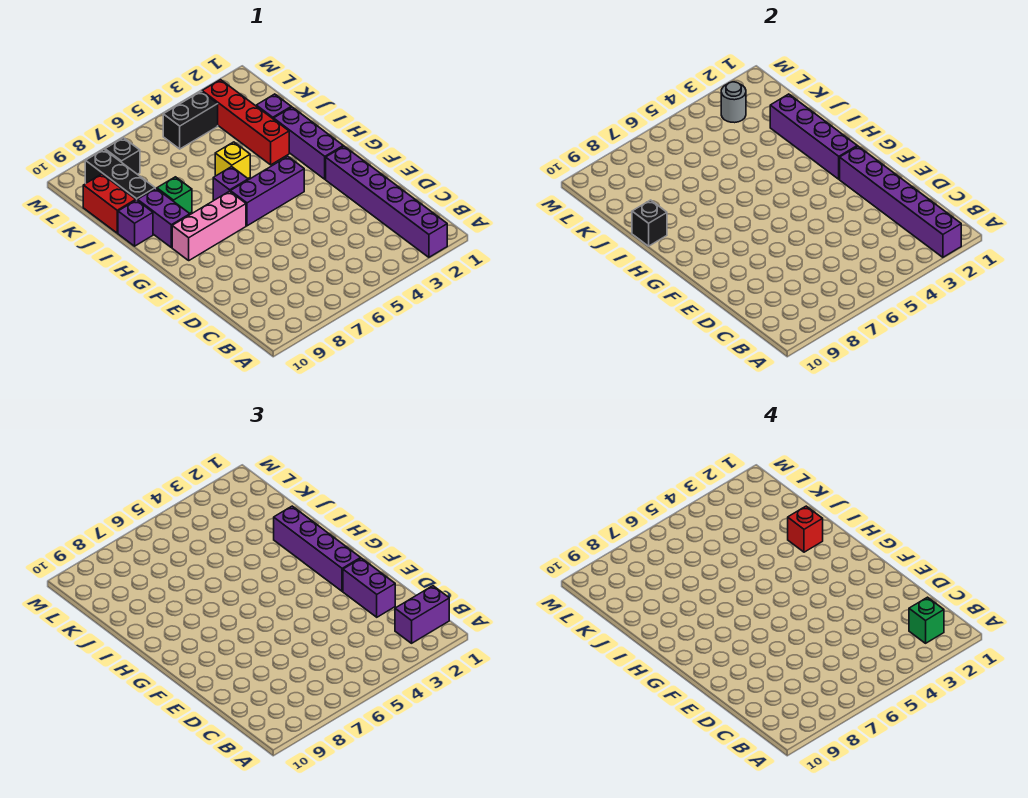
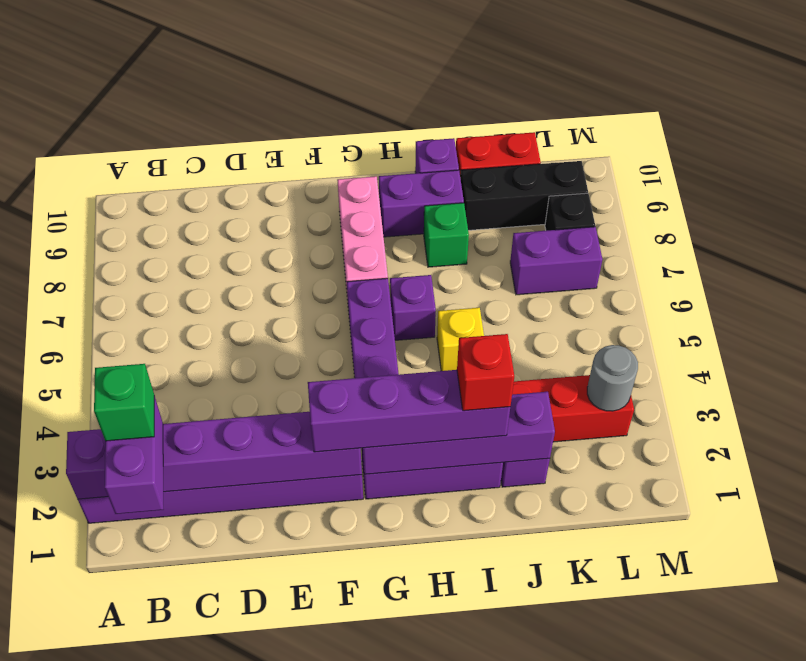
purple brick D2:E2 level 3 -> purple brick K7:L7 level 1
black brick I10 level 2 -> none
black brick L4:L5 level 1 -> none

